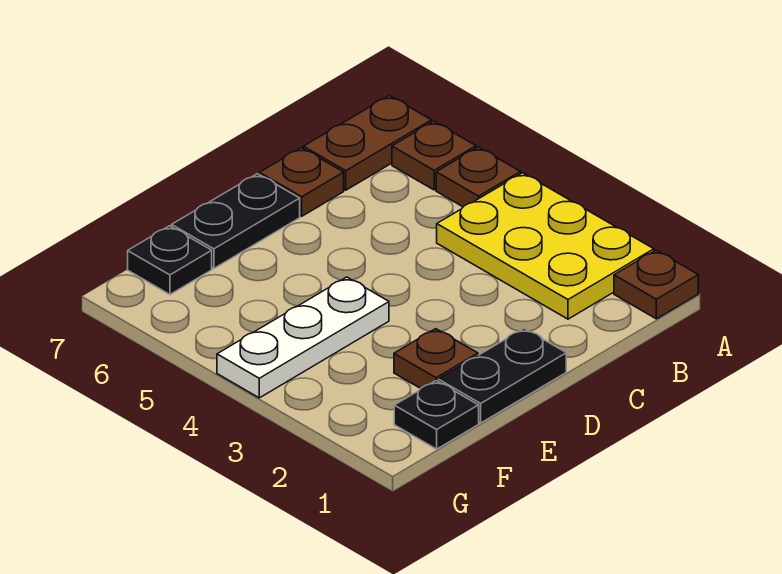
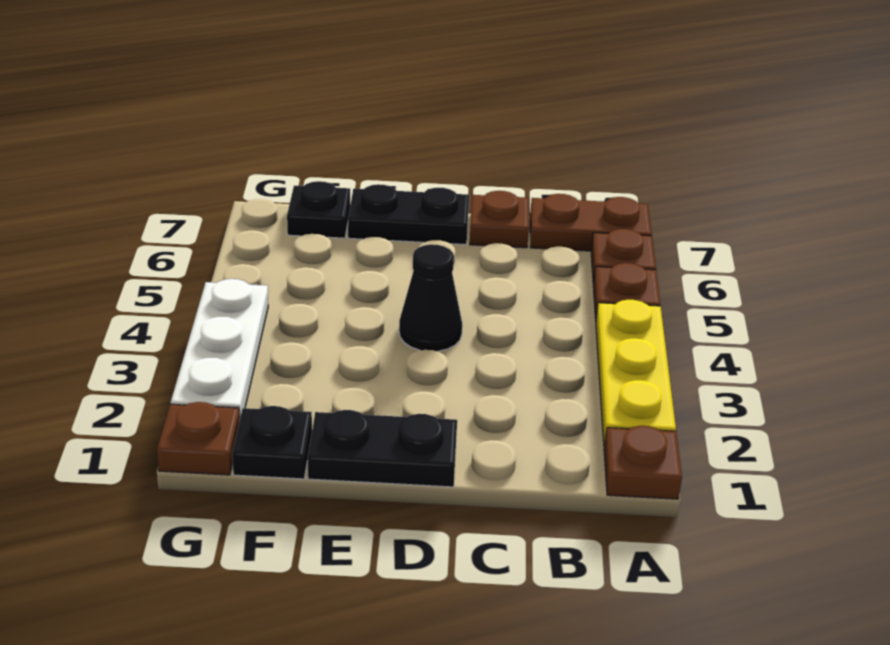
yellow plate A2:B4 level 1 -> yellow plate A2:A4 level 1
none -> black cone D4 level 1
brown plate E2 level 1 -> brown plate G1 level 1
white plate E4:G4 level 1 -> white plate G2:G4 level 1

